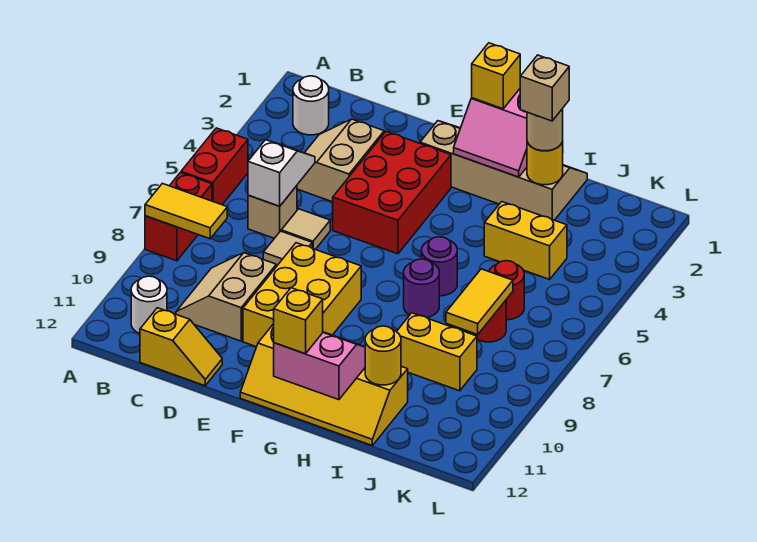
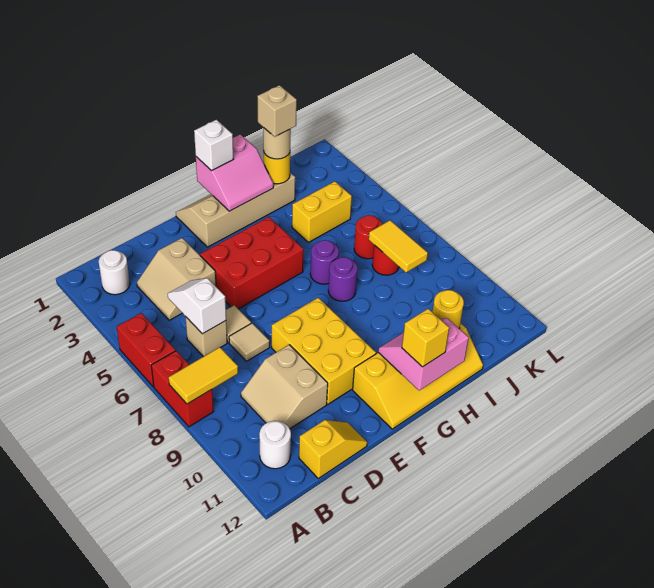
red brick E3:F5 level 1 -> red brick E4:G5 level 1
yellow brick G1 level 3 -> white brick G1 level 3
yellow brick I9:J9 level 1 -> none

